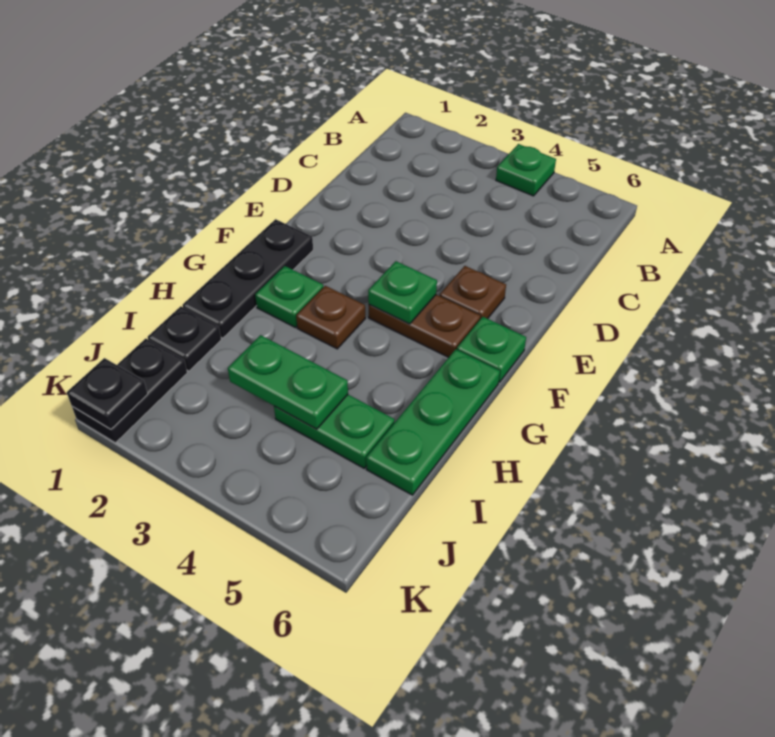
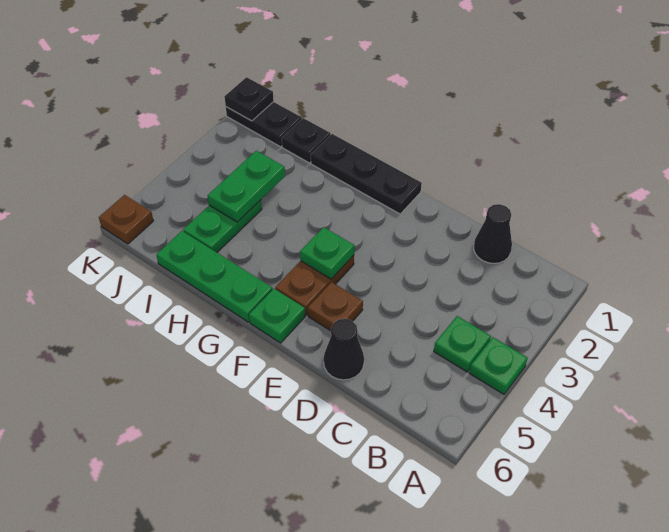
none -> black cone C1 level 1
none -> black cone D6 level 1
green plate G2 level 1 -> green plate B4 level 1
brown plate G3 level 1 -> brown plate K6 level 1

